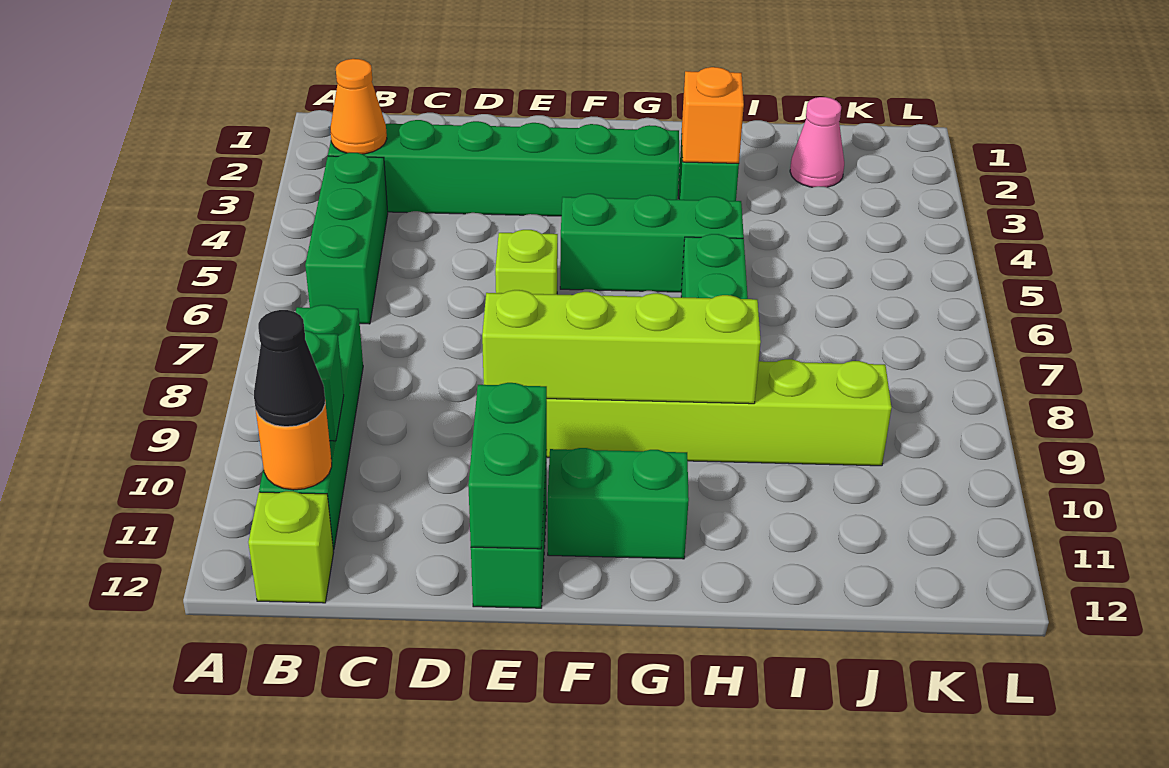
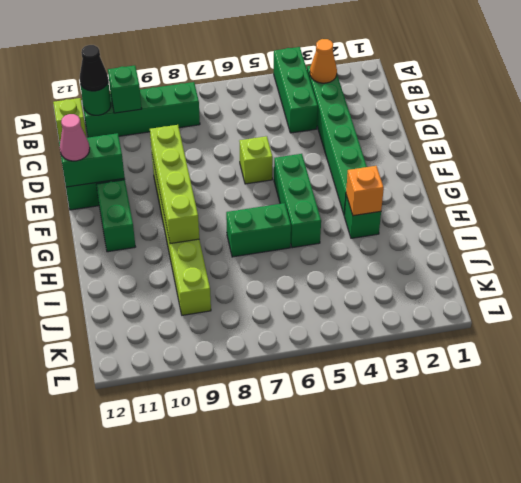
green brick B4:B6 level 1 -> green brick A4:C4 level 1
orange round brick B11 level 2 -> green round brick B11 level 2
pink cone J2 level 1 -> pink cone E12 level 3

